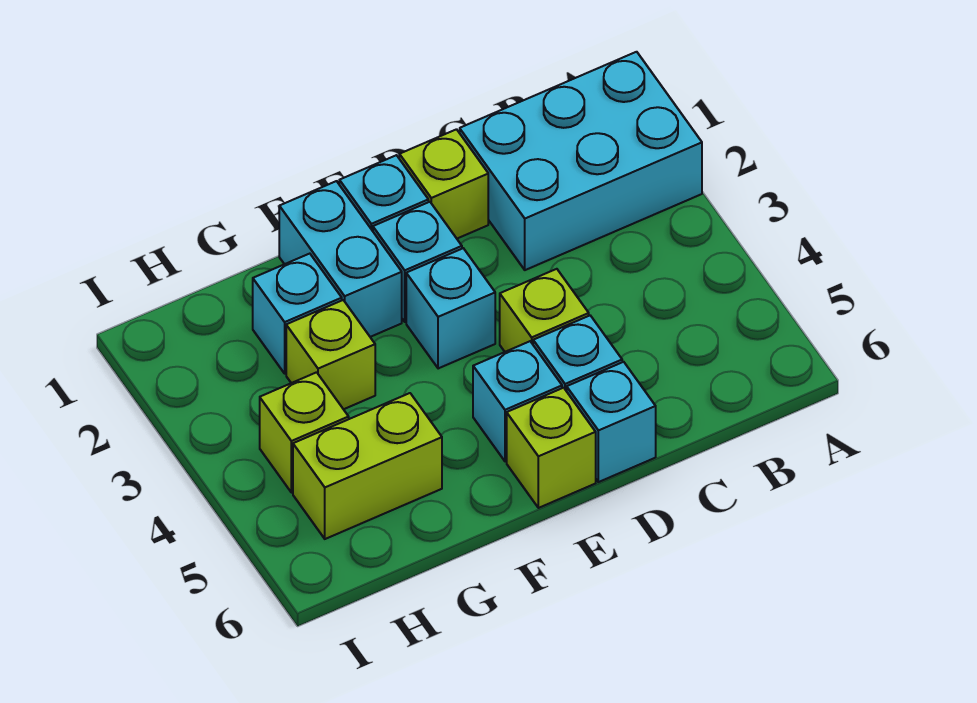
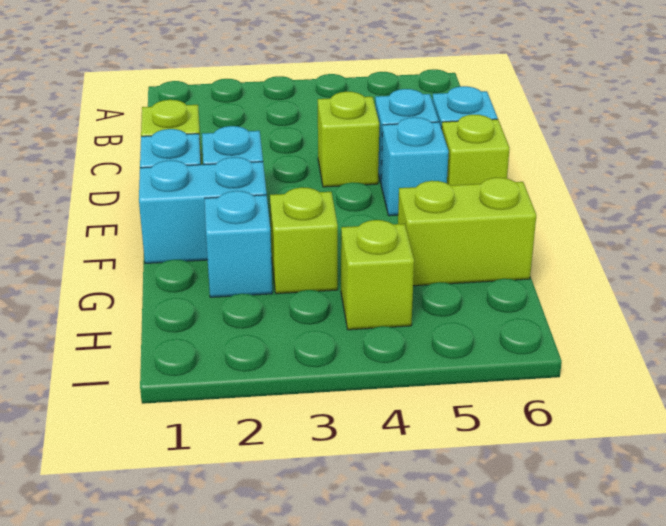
cyan brick A1:C2 level 1 -> none
cyan brick E3 level 1 -> none
lime brick G5:H5 level 1 -> lime brick G5:G6 level 1

